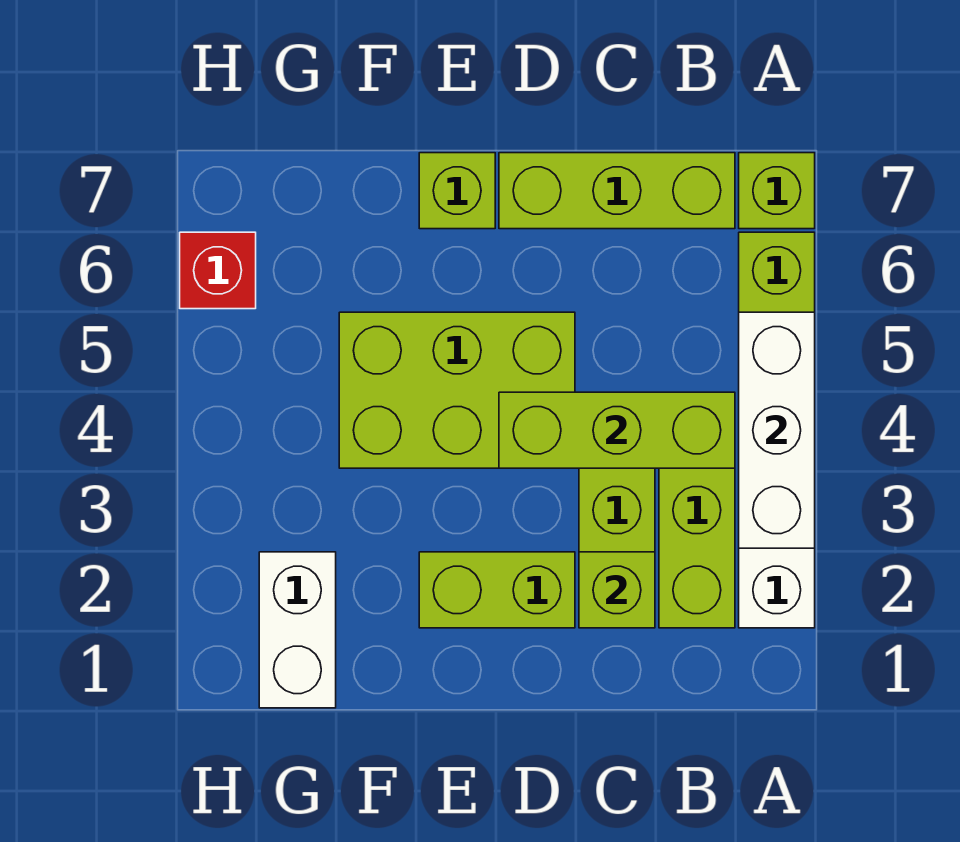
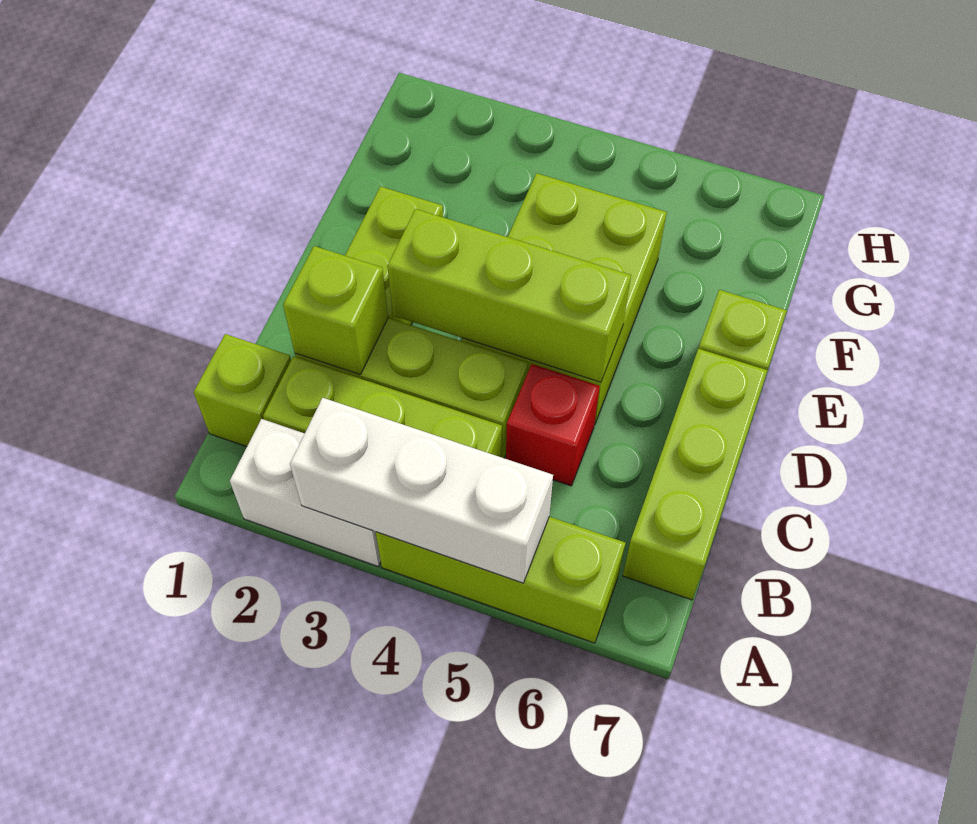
lime brick A7 level 1 -> lime brick B1 level 1
lime brick B4:D4 level 2 -> lime brick D3:D5 level 2
white brick G1:G2 level 1 -> none
red brick H6 level 1 -> red brick C5 level 1

